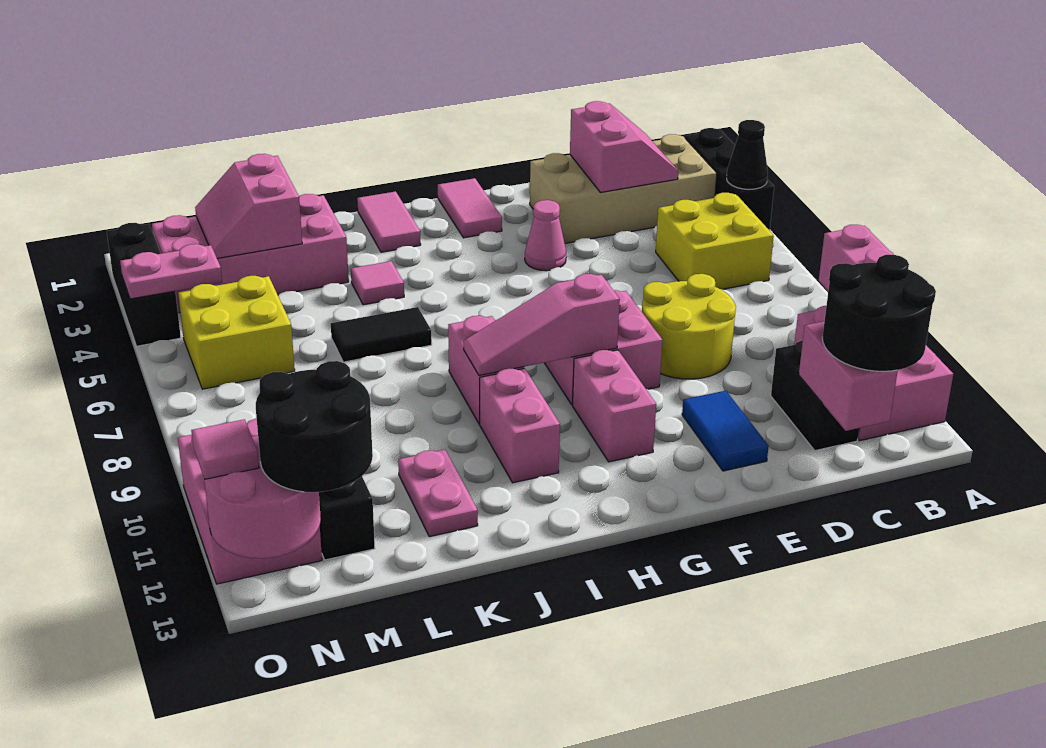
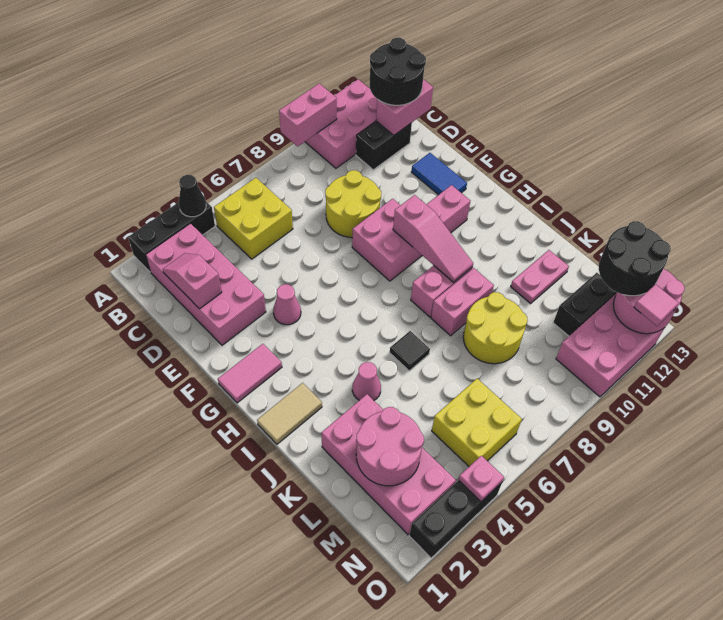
tan brick B2:E3 level 1 -> pink brick B2:E3 level 1
pink slope C2:D3 level 2 top D -> pink slope C2:D2 level 2 top D
blue tile E11:E12 level 1 -> blue tile E12:F12 level 1
pink tile I1:I2 level 1 -> tan tile I1:I2 level 1
pink brick I10:I11 level 1 -> pink brick J8:J9 level 1
pink tile J4 level 1 -> pink cone J4 level 1
black tile J6:K6 level 1 -> black tile J6 level 1
none -> yellow round brick K8:L9 level 1
pink slope L2:M3 level 2 top L -> pink round brick L2:M3 level 2
pink plate N4:O4 level 2 -> pink plate O4 level 2

